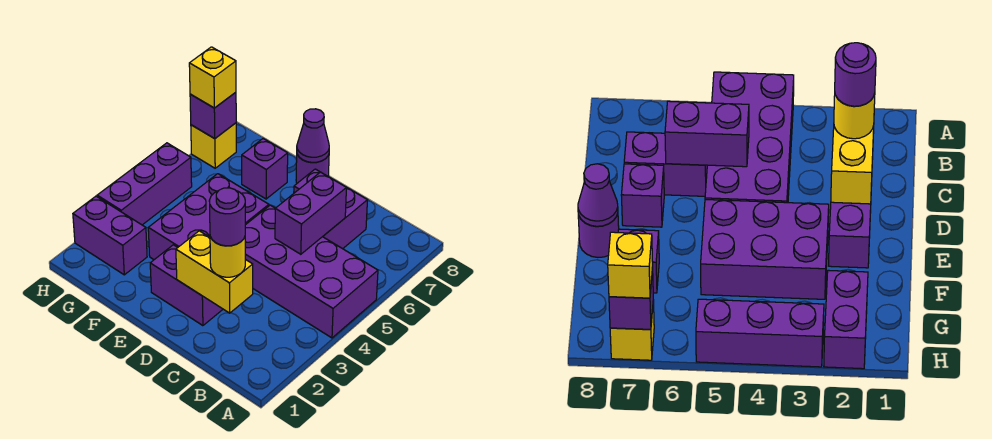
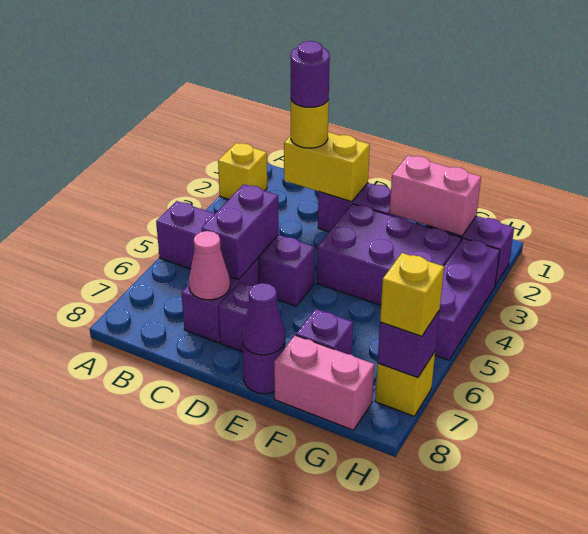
none -> yellow brick A2 level 1
purple brick A4:D5 level 1 -> purple brick A5:D5 level 1
none -> pink cone C7 level 2
purple brick E3:F5 level 1 -> purple brick E3:G4 level 1
none -> pink brick F2:G2 level 2
none -> pink brick F8:G8 level 1

